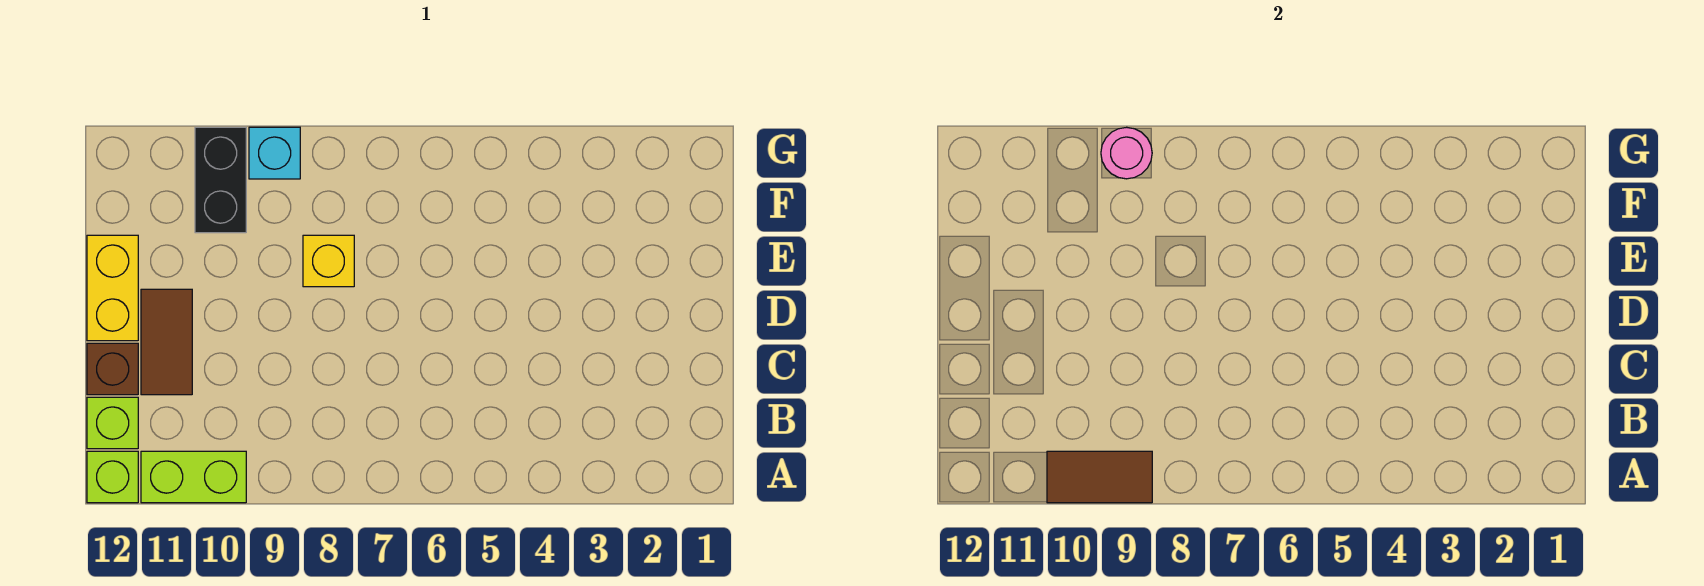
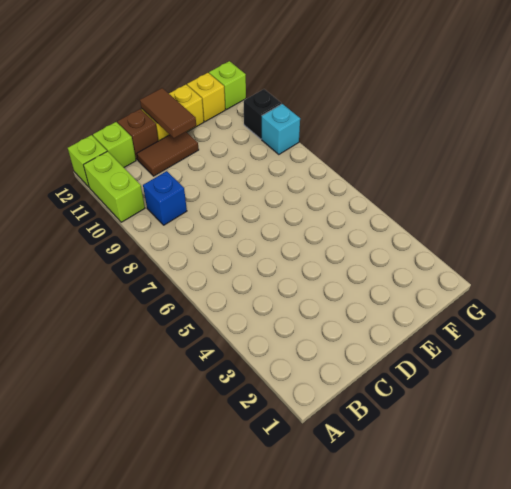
brown tile A9:A10 level 2 -> brown tile D11:D12 level 2
none -> blue brick B9 level 1
yellow brick E8 level 1 -> yellow brick F12 level 1
black brick F10:G10 level 1 -> black brick G10 level 1
pink round brick G9 level 2 -> none
none -> lime brick G12 level 1

